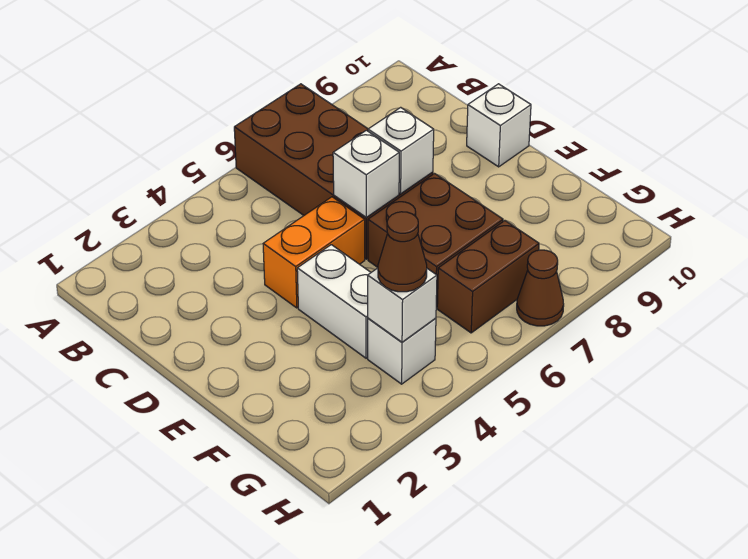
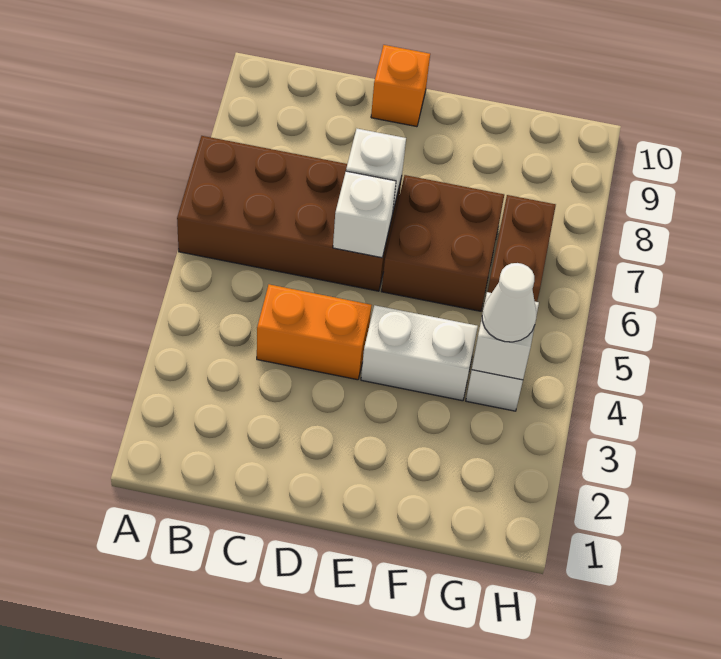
orange brick D4:D5 level 1 -> orange brick C4:D4 level 1
white brick D10 level 1 -> orange brick D10 level 1
brown cone G4 level 3 -> white cone G4 level 3
brown cone H7 level 1 -> none

